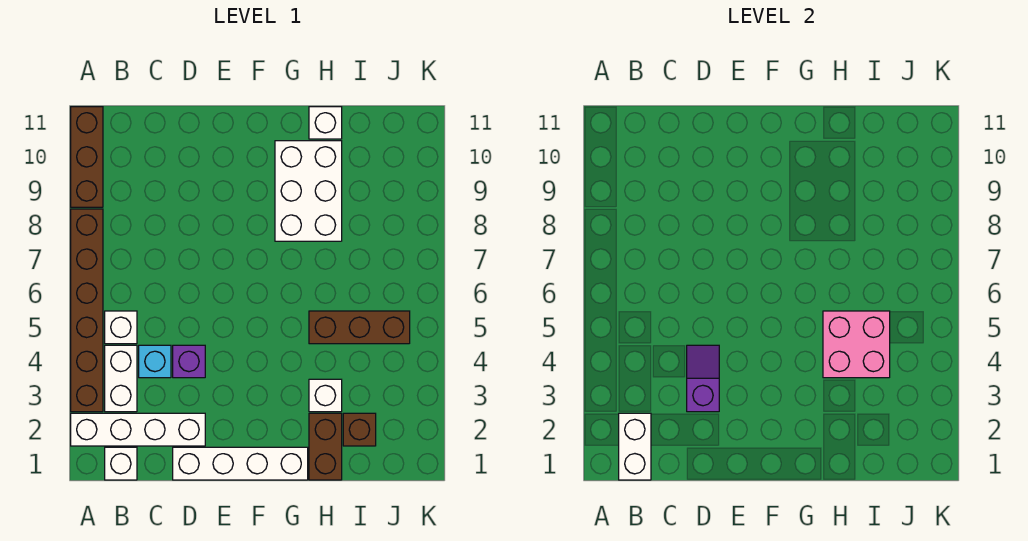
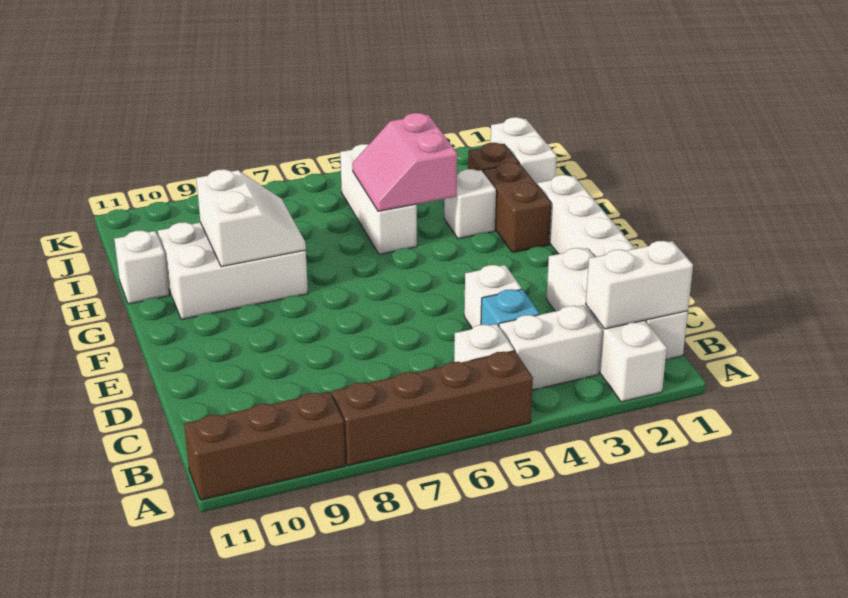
brown brick A3:A8 level 1 -> brown brick A5:A8 level 1
purple slope D3:D4 level 2 top 3 -> none
purple brick D4 level 1 -> white brick D4 level 1
none -> white slope G8:H9 level 2 top 9
brown brick H1:H2 level 1 -> brown brick G2:H2 level 1
pink brick H4:I5 level 2 -> pink slope H4:I5 level 2 top 4
brown brick H5:J5 level 1 -> white brick H5:J5 level 1
none -> white brick I1:J1 level 1

